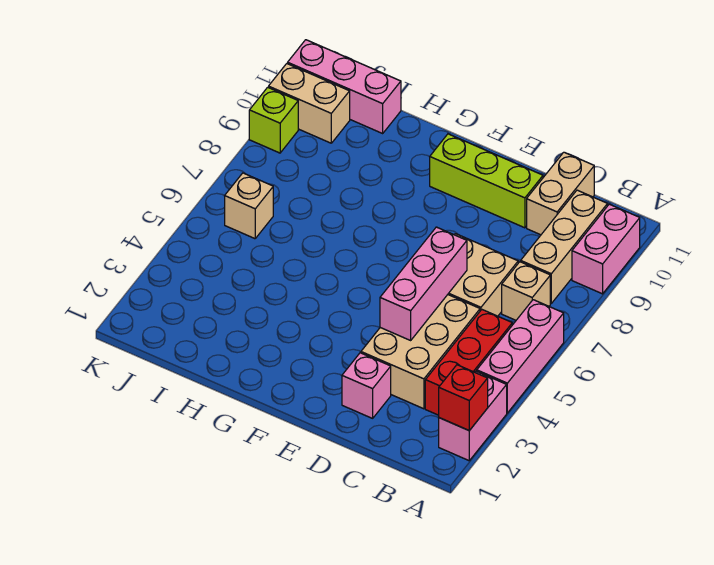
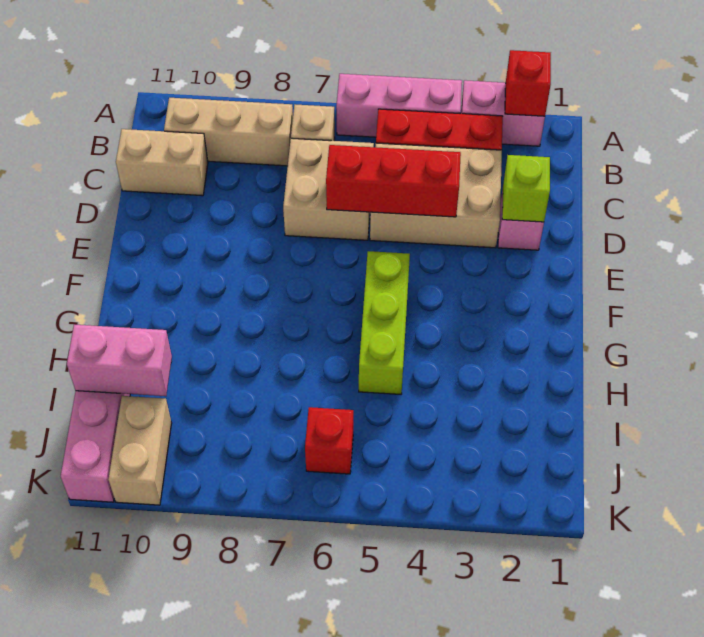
pink brick A9:A10 level 1 -> pink brick I10:I11 level 2
pink brick D4:D6 level 2 -> red brick D4:D6 level 2
lime brick D10:F10 level 1 -> lime brick F5:H5 level 1
tan brick J6 level 1 -> red brick J6 level 1
lime brick K9 level 1 -> lime brick D2 level 2

